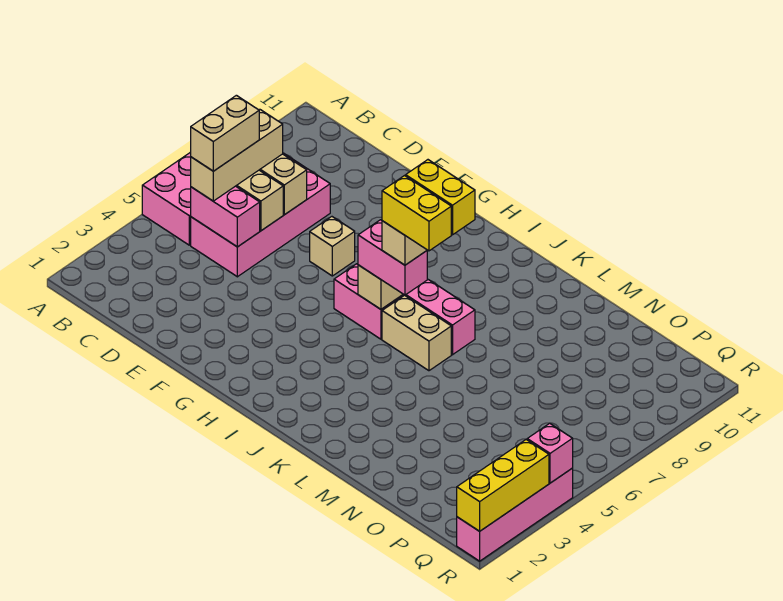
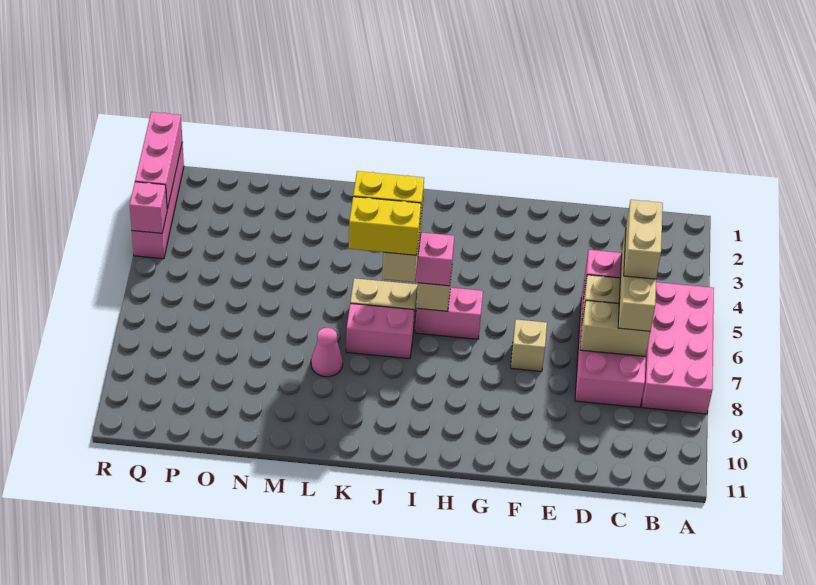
none -> pink cone L8 level 1
yellow brick R1:R3 level 2 -> pink brick R1:R3 level 2

